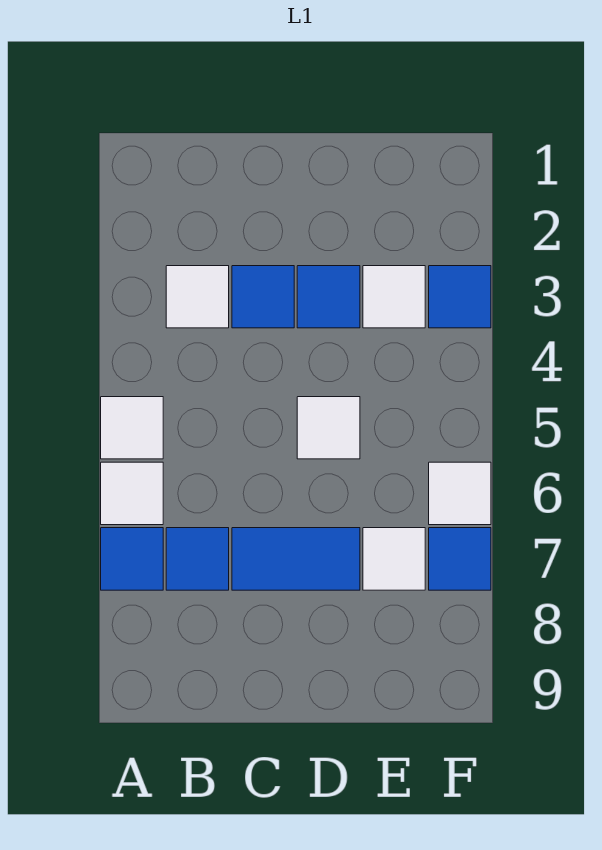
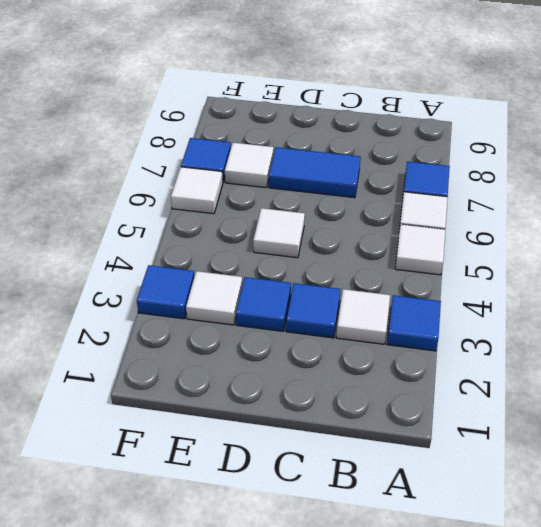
blue tile B7 level 1 -> blue tile A3 level 1

